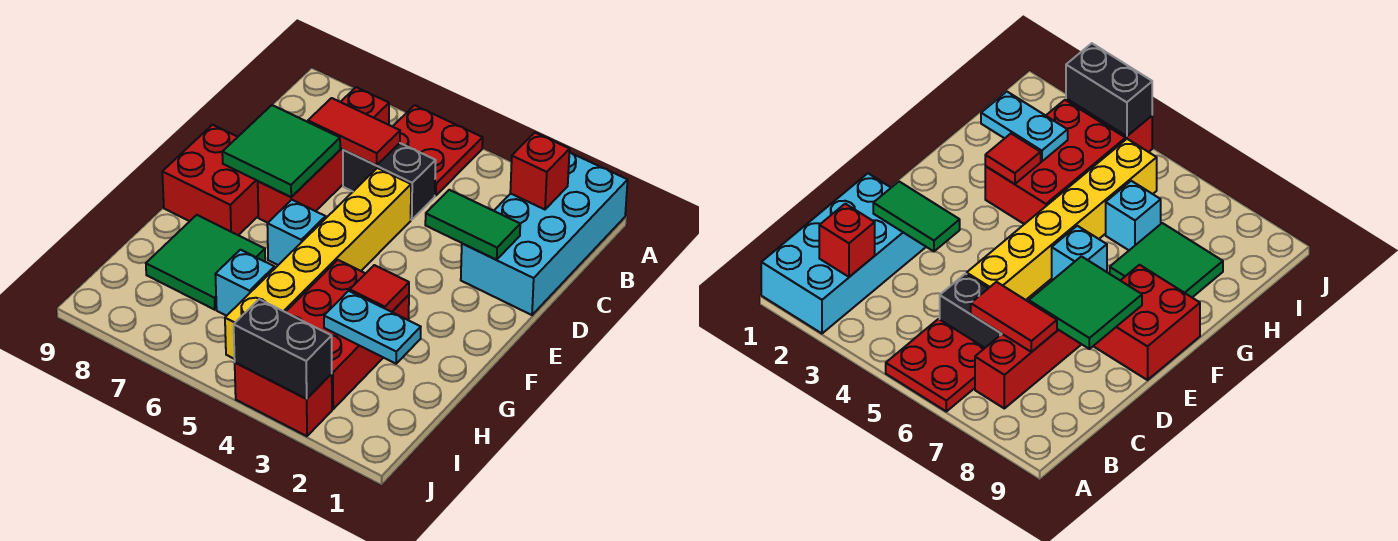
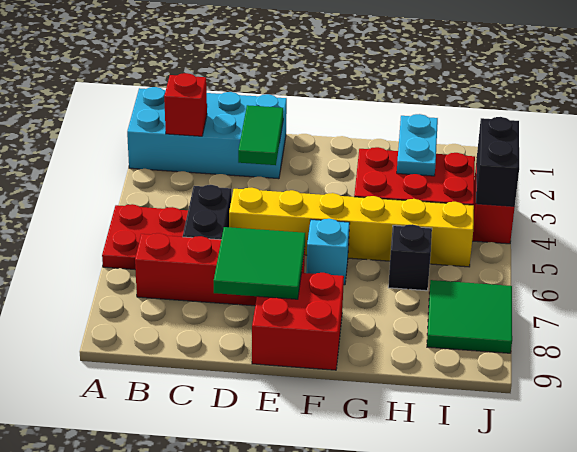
red tile C6:C7 level 2 -> none
red tile G3 level 2 -> none
green tile G7:H8 level 1 -> green tile I7:J8 level 1
cyan brick H6 level 1 -> black brick H6 level 1

